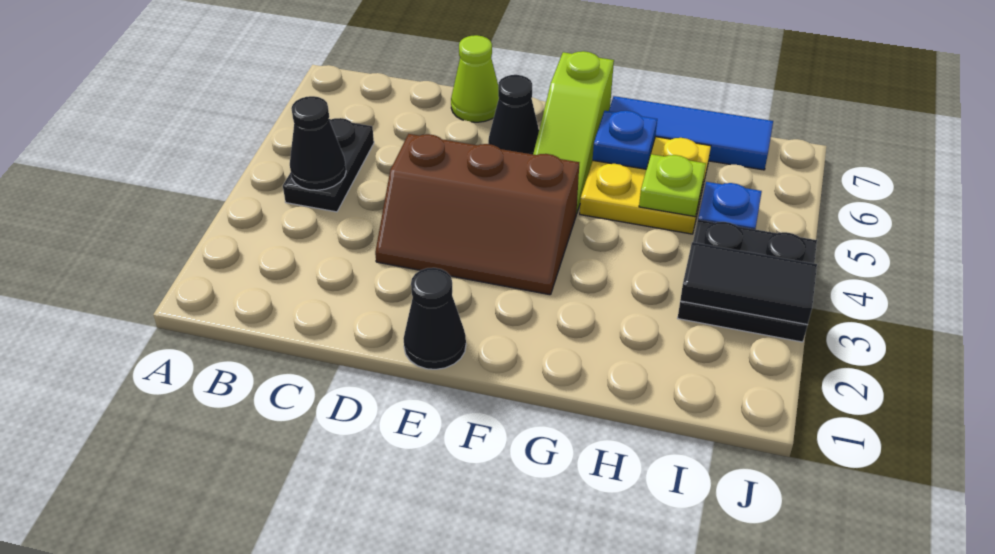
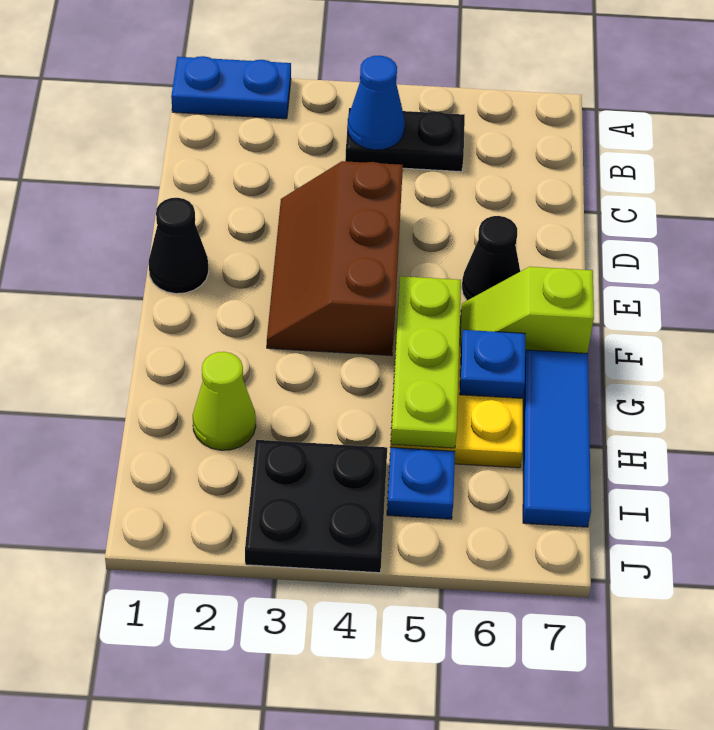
none -> blue plate A1:A2 level 1
black cone B4 level 2 -> blue cone B4 level 2
lime cone D7 level 1 -> lime cone H2 level 1
lime slope F5:F7 level 1 top 7 -> lime slope F6:F7 level 1 top 7
lime plate H5 level 2 -> lime plate F5:H5 level 2
black tile I3:J3 level 2 -> none

